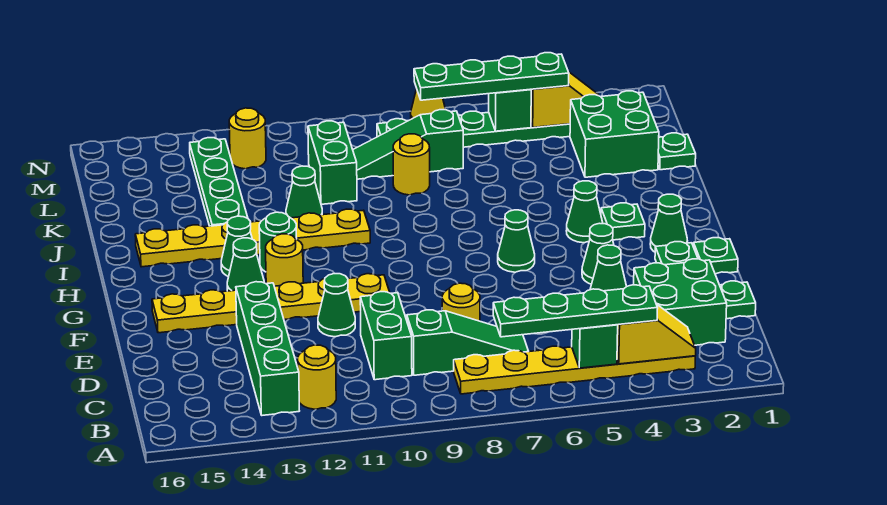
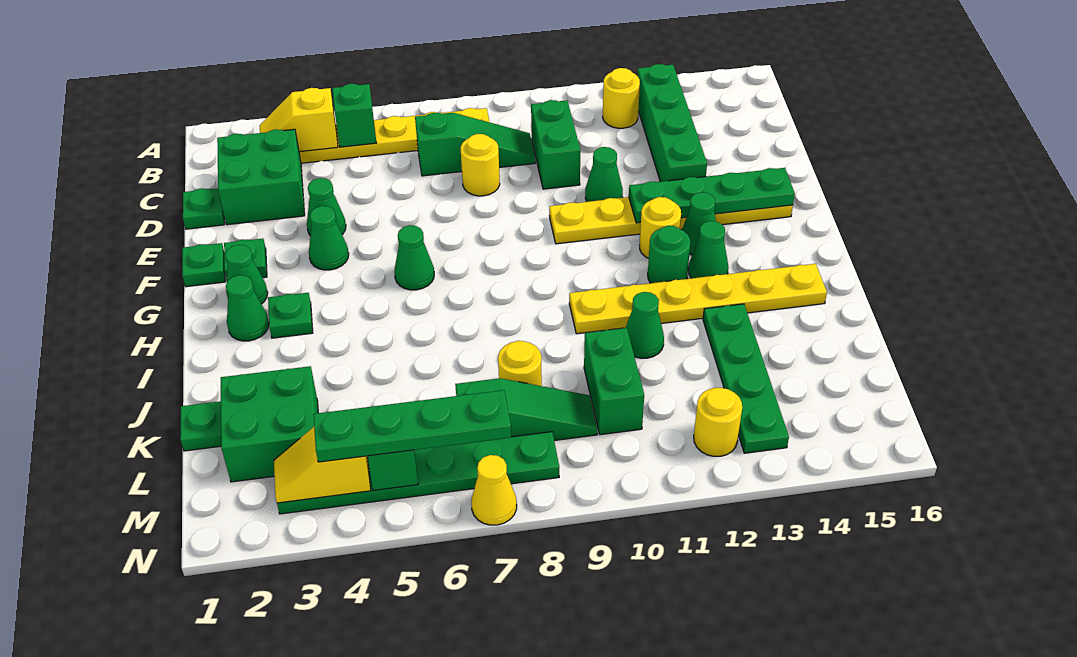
green plate B4:B7 level 3 -> green plate F12:F15 level 2
green slope C7:C9 level 1 top 9 -> green slope C7:C9 level 1 top 7
green cone H4 level 1 -> green cone H2 level 1

